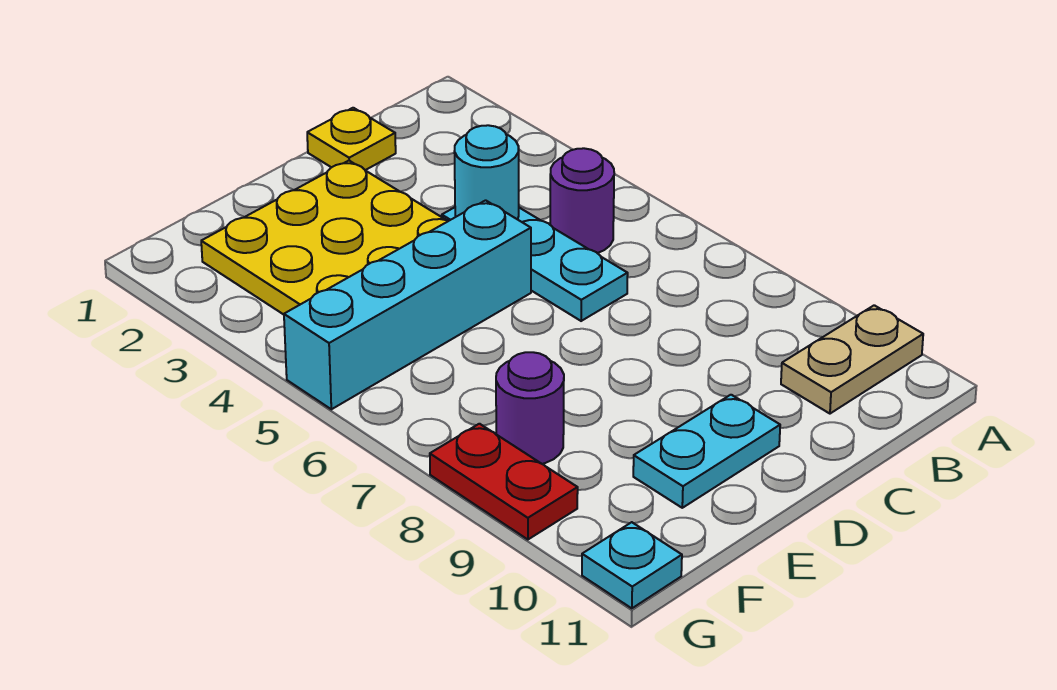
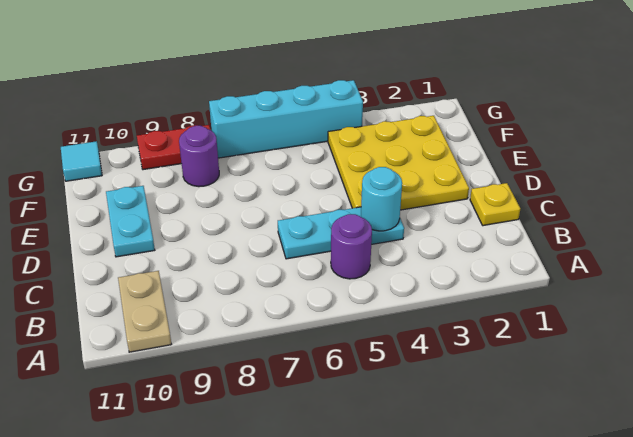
cyan brick D5:G5 level 1 -> cyan brick G4:G7 level 1
cyan plate G11 level 1 -> cyan tile G11 level 1

